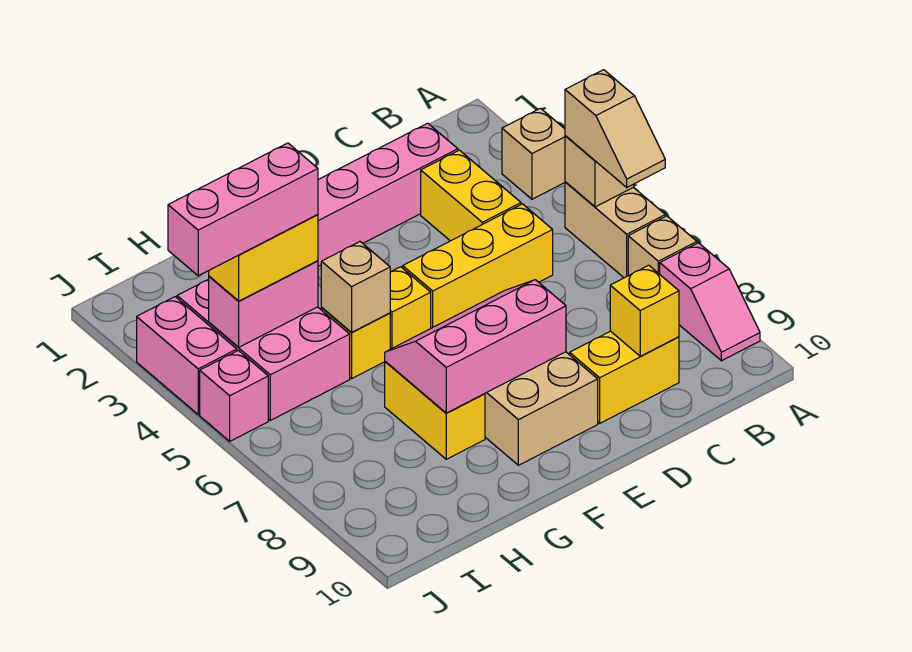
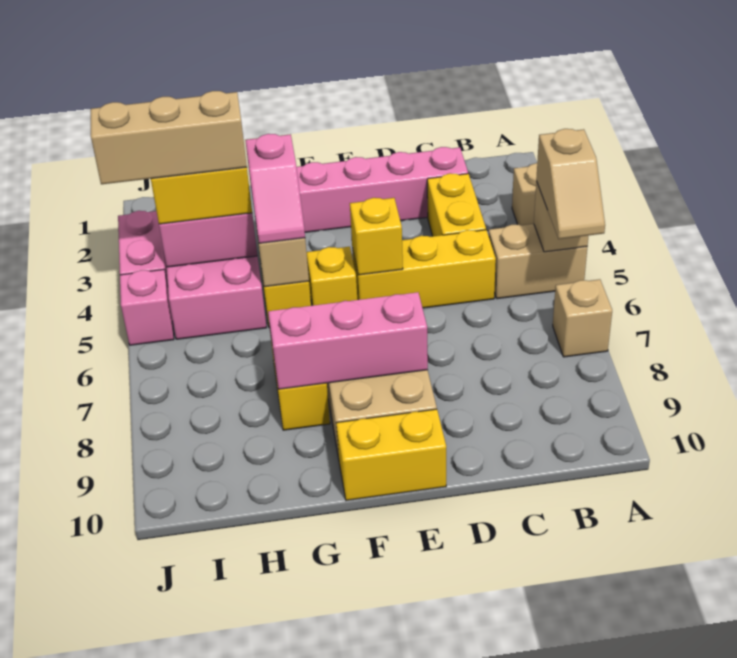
tan brick A5:A6 level 1 -> tan brick A5:B5 level 1
pink slope A8:A9 level 1 top 8 -> pink slope G4:G5 level 3 top 4
yellow brick C9:D9 level 1 -> yellow brick E10:F10 level 1
yellow brick C9 level 2 -> yellow brick E5 level 2
pink brick H4:J4 level 4 -> tan brick H4:J4 level 4

